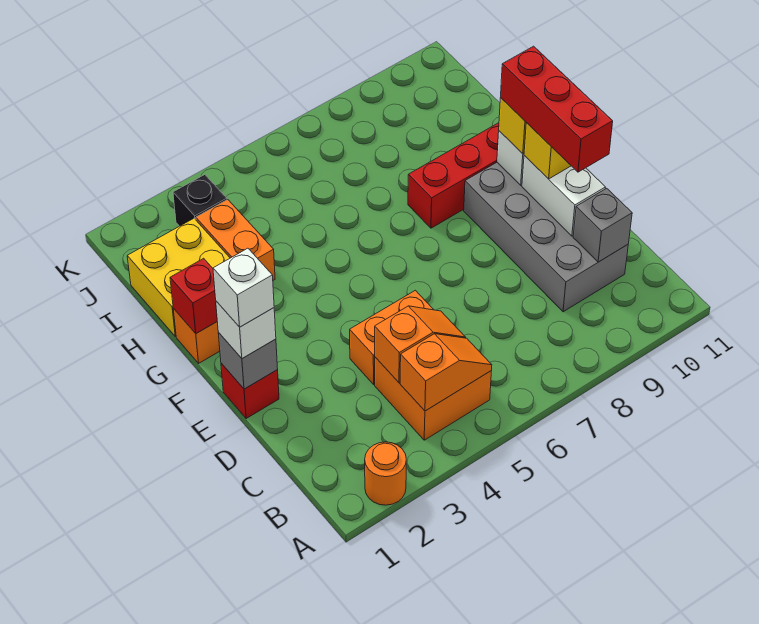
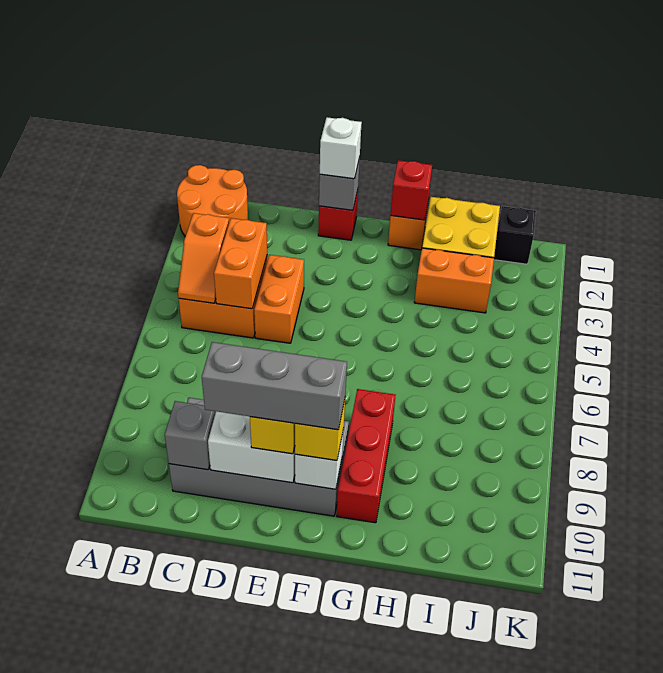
orange round brick A2 level 1 -> orange round brick A1:B2 level 1
orange slope C4:C5 level 2 top 4 -> orange brick C4:C5 level 2
red brick D10:F10 level 4 -> grey brick D10:F10 level 4
white brick E1 level 4 -> none
black brick J3 level 1 -> black brick J1 level 1

